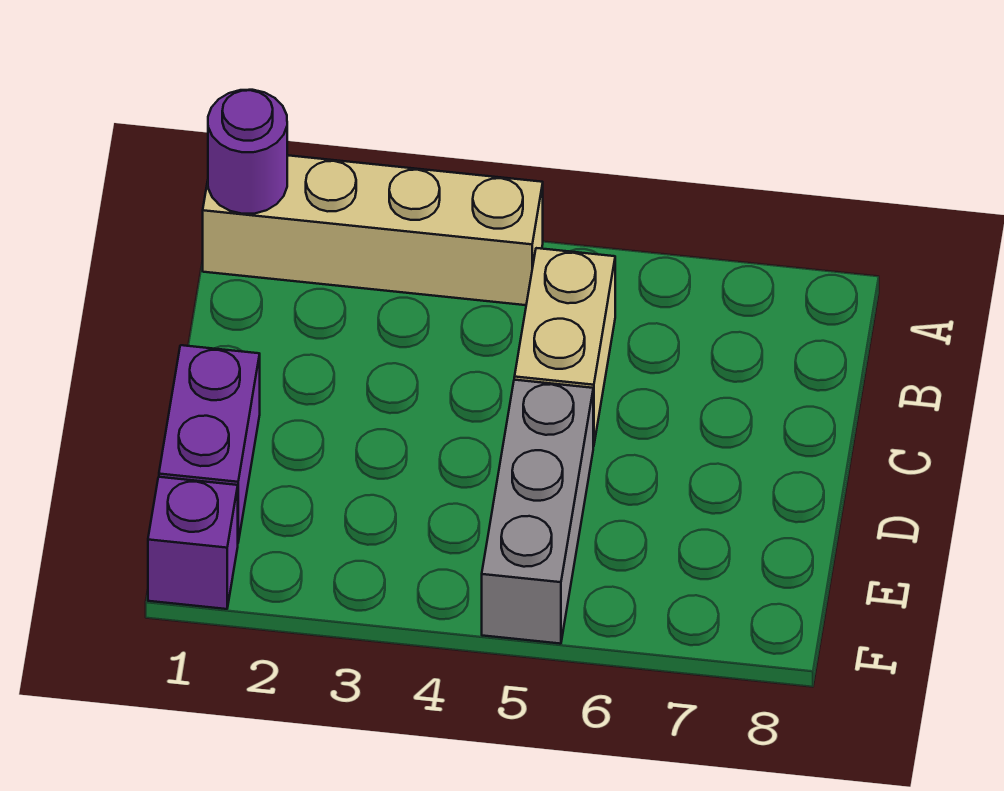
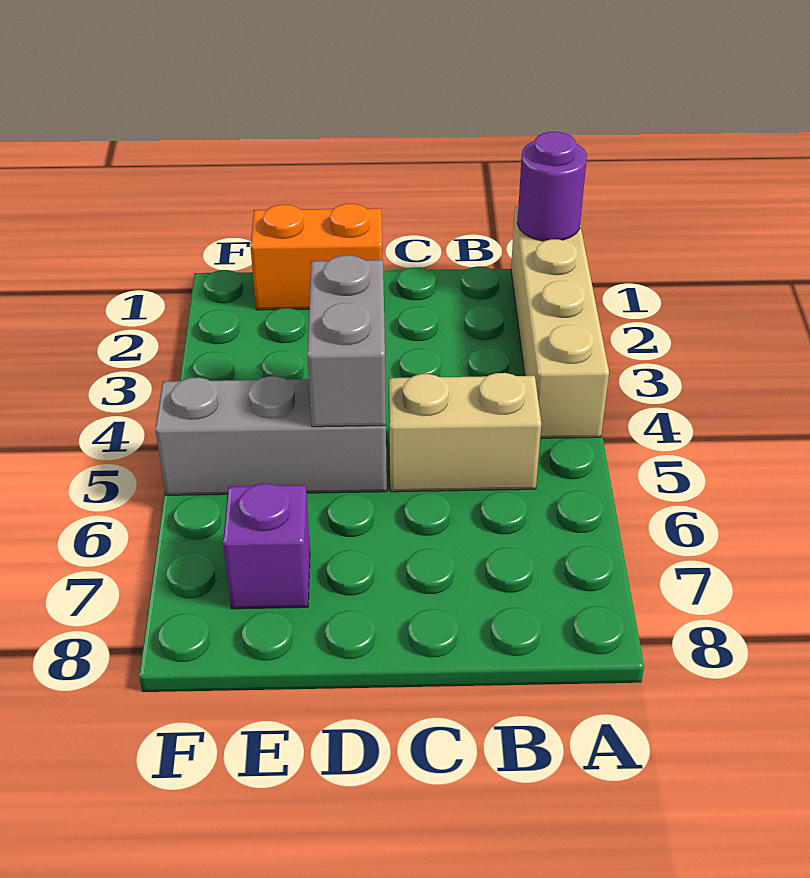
purple brick D1:E1 level 1 -> orange brick D1:E1 level 1
none -> grey brick D4:D5 level 2
purple brick F1 level 1 -> purple brick E7 level 1

